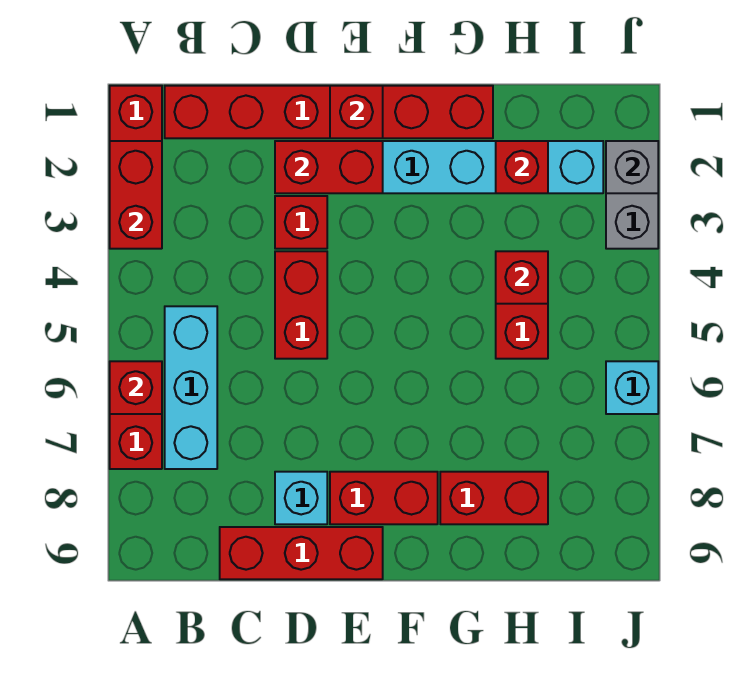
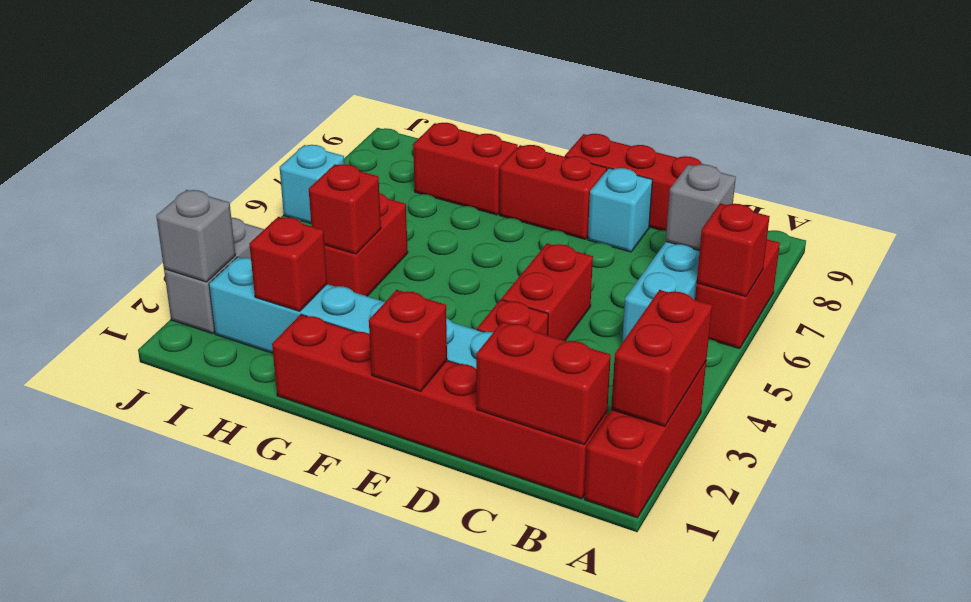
none -> grey brick B7 level 2
red brick D2:E2 level 2 -> red brick B1:C1 level 2

